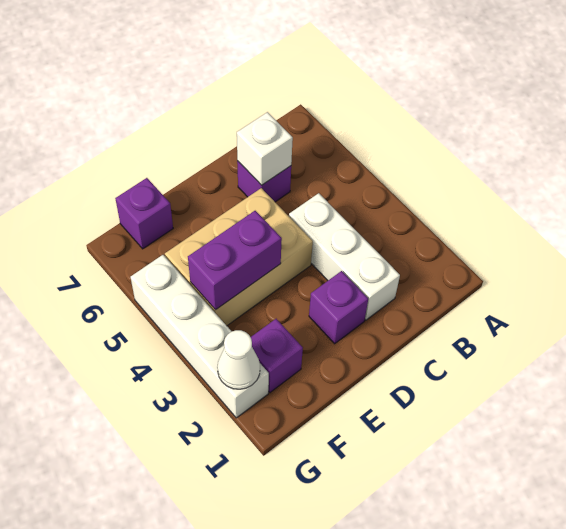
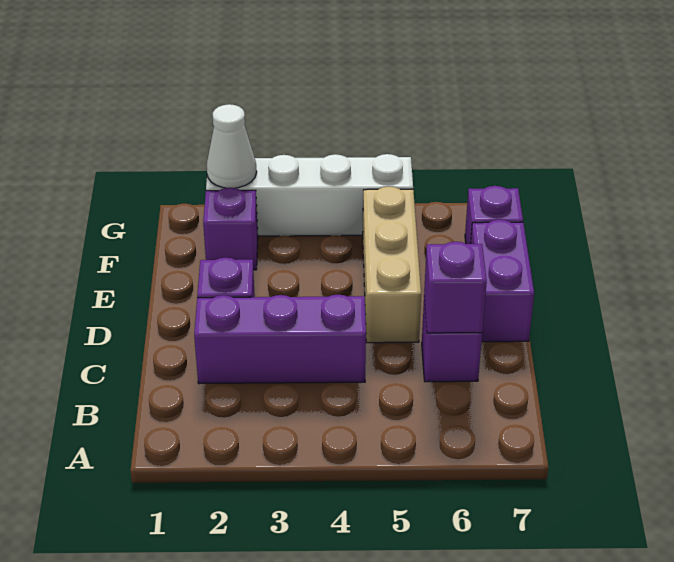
white brick C2:C4 level 1 -> purple brick C2:C4 level 1
white brick C6 level 2 -> purple brick C6 level 2
tan brick D4:F5 level 1 -> tan brick D5:F5 level 1
purple brick E4:F4 level 2 -> purple brick D7:E7 level 1

